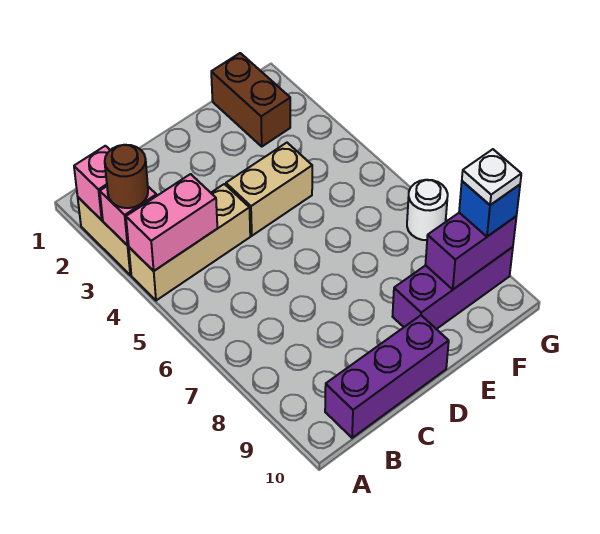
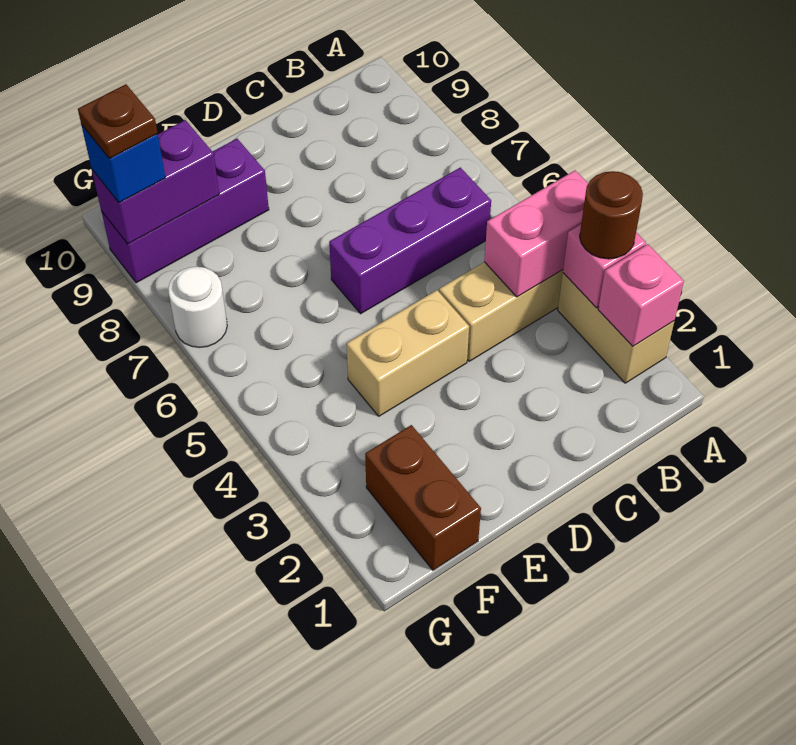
purple brick B10:D10 level 1 -> purple brick B6:D6 level 1
white plate G9 level 4 -> brown plate G9 level 4

